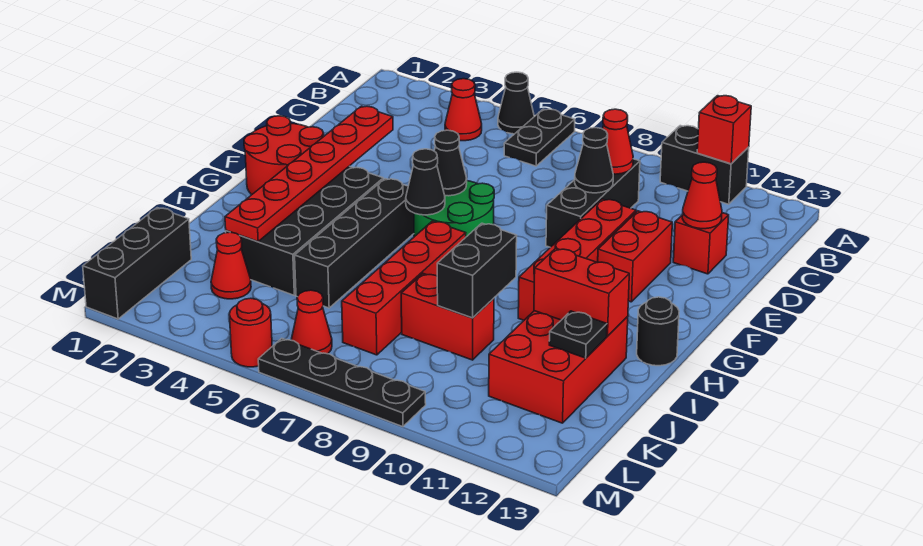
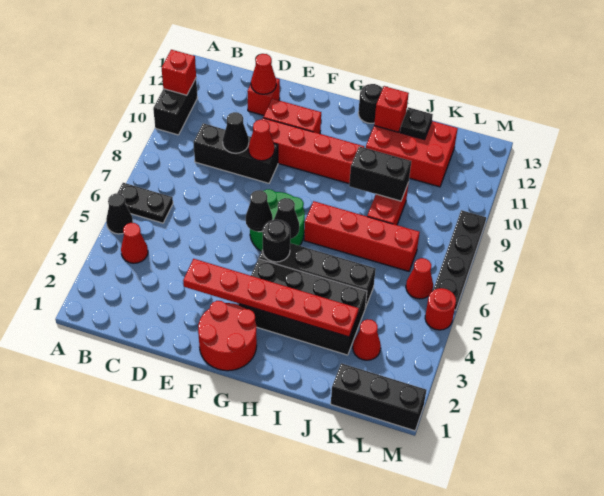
red cone C9 level 2 -> red cone E9 level 2
none -> black round brick G5 level 2
red brick I11:I12 level 2 -> red brick I12 level 2

